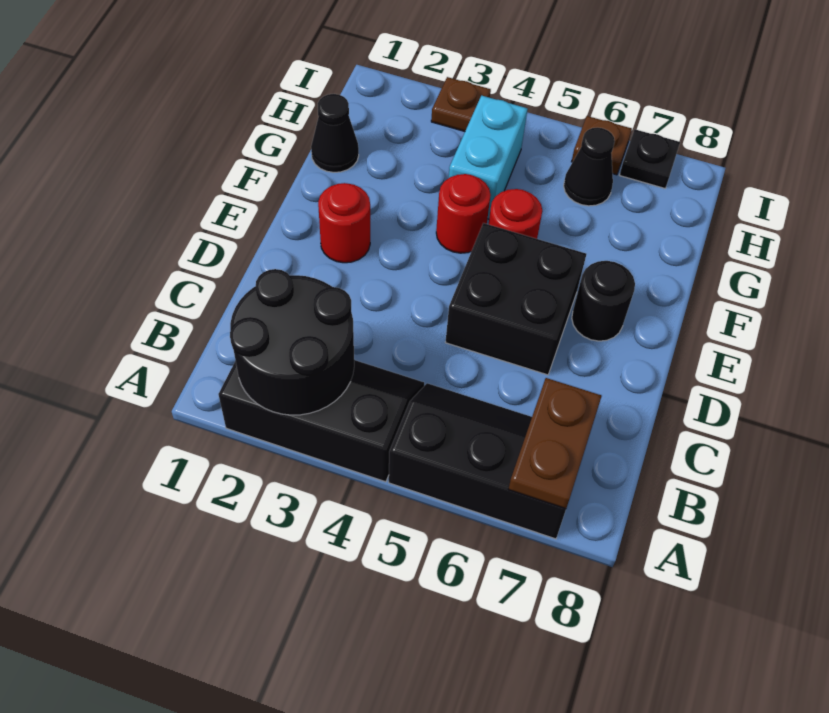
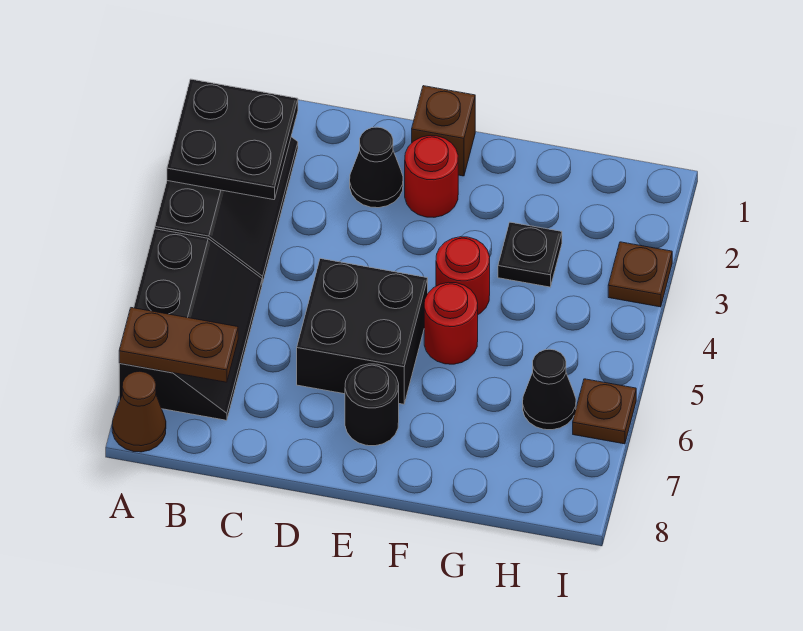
black round brick A2:B3 level 2 -> black plate A2:B3 level 2
none -> brown cone A8 level 1
none -> brown brick E1 level 1
black cone G1 level 1 -> black cone D2 level 1
cyan brick G4:H4 level 1 -> none
black plate I7 level 1 -> black plate G3 level 1

